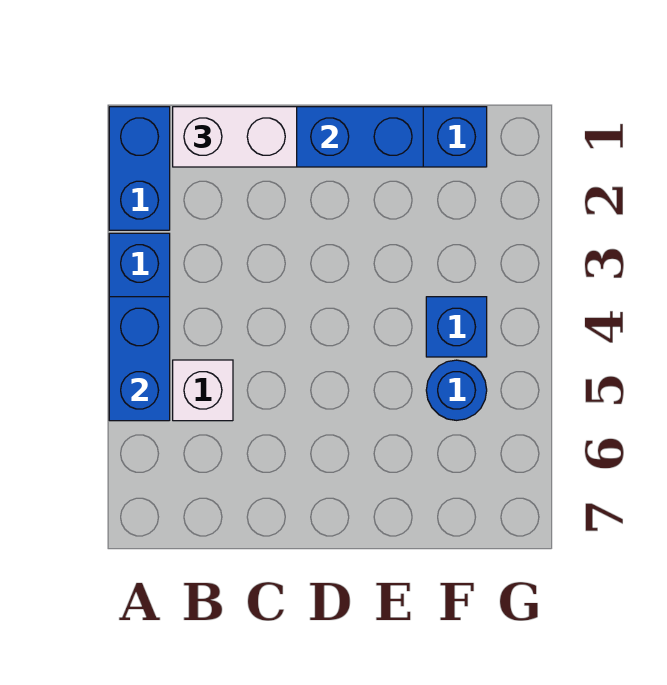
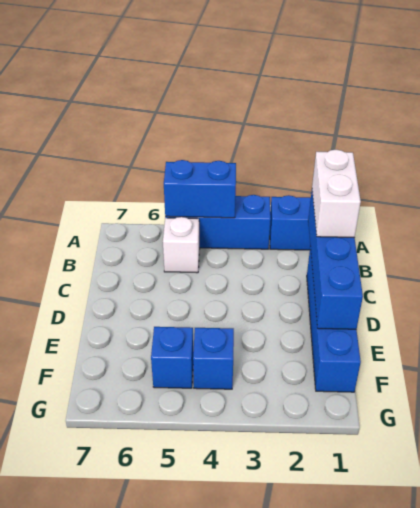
blue round brick F5 level 1 -> blue brick F5 level 1

